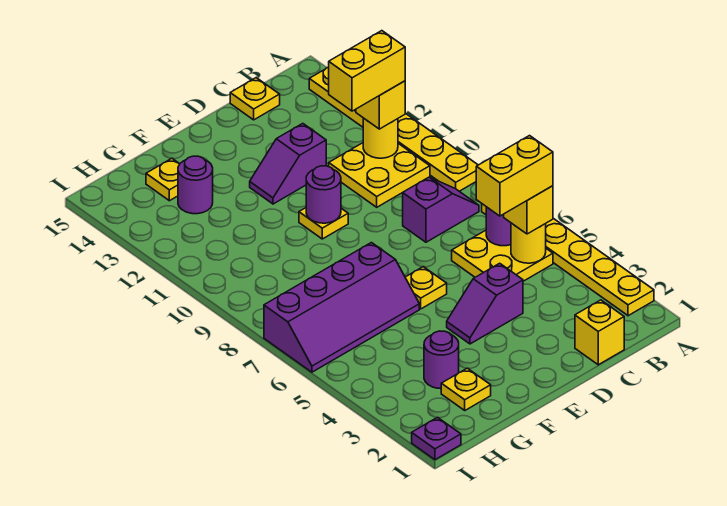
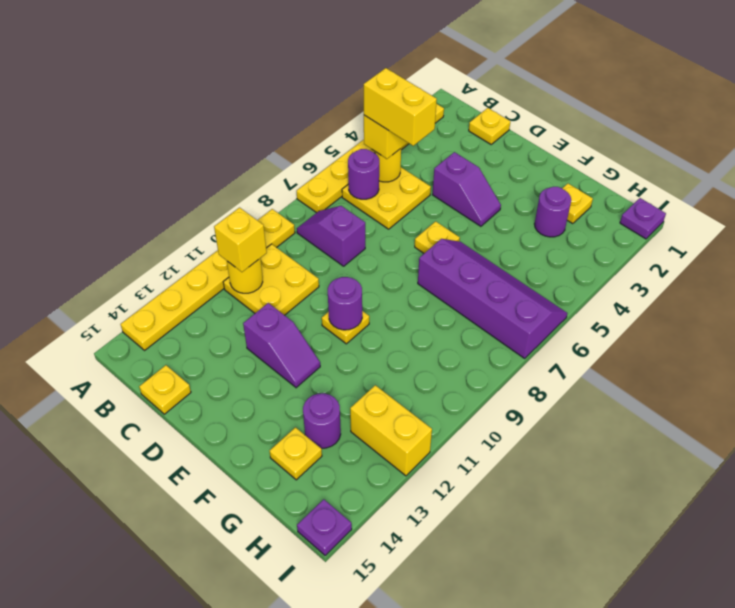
yellow brick B11:C11 level 4 -> yellow brick H12:I12 level 1
yellow brick C1 level 1 -> yellow plate C1 level 1
none -> purple plate I15 level 1

